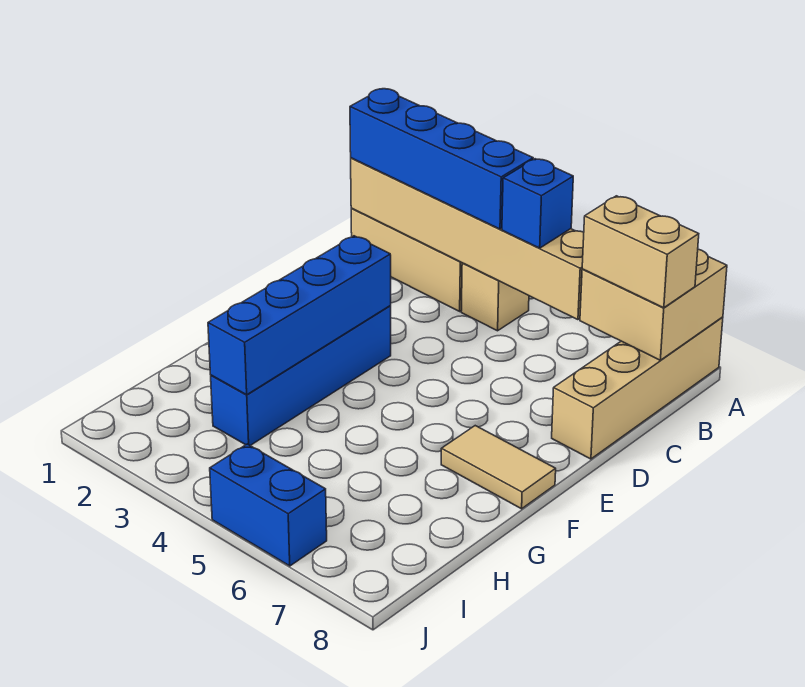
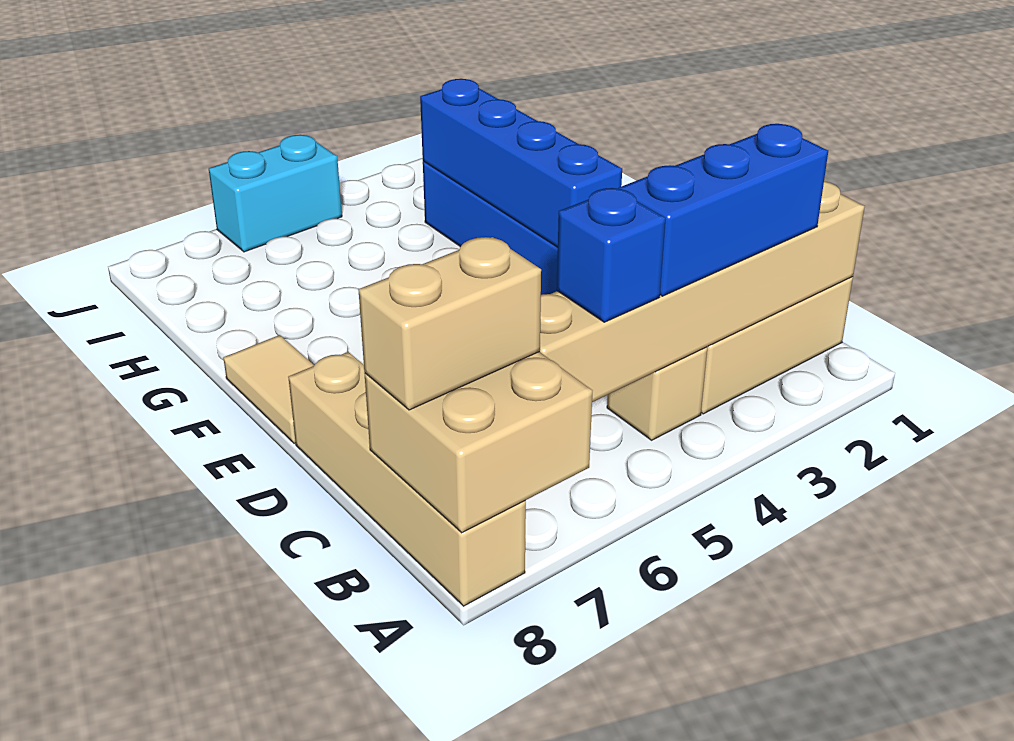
blue brick B1:B4 level 3 -> blue brick B2:B4 level 3
tan tile F7:F8 level 1 -> tan tile E8:F8 level 1
blue brick J5:J6 level 1 -> cyan brick J5:J6 level 1

